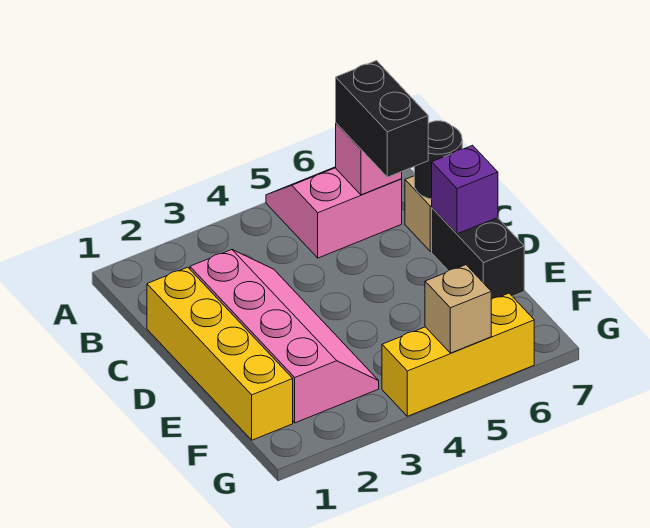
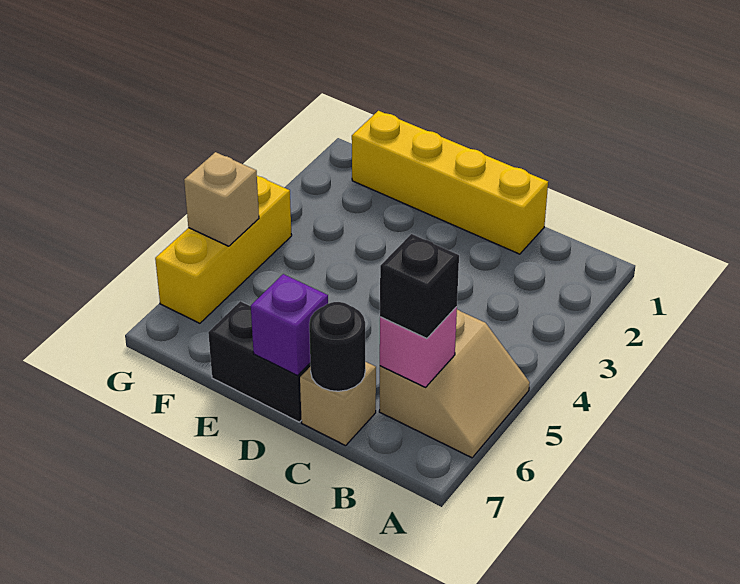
pink slope A5:B6 level 1 top B -> tan slope A5:B6 level 1 top B
black brick B6:C6 level 3 -> black brick B6 level 3
pink slope C2:F3 level 1 top 2 -> none

